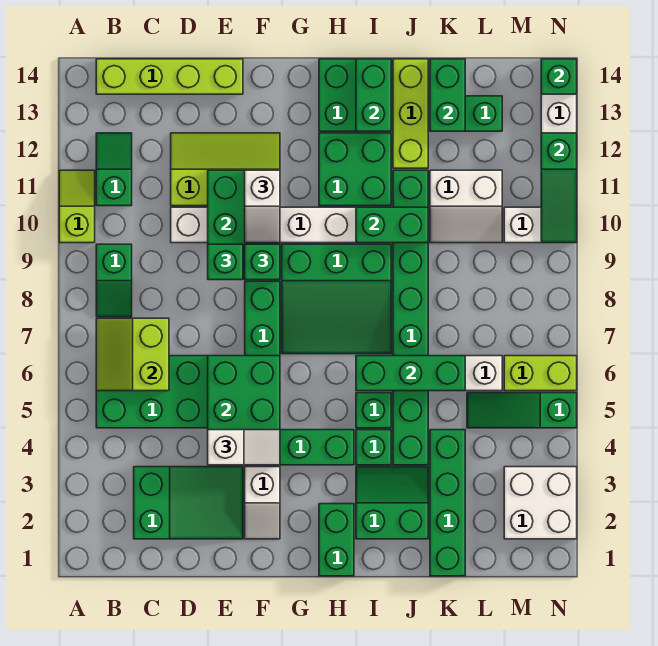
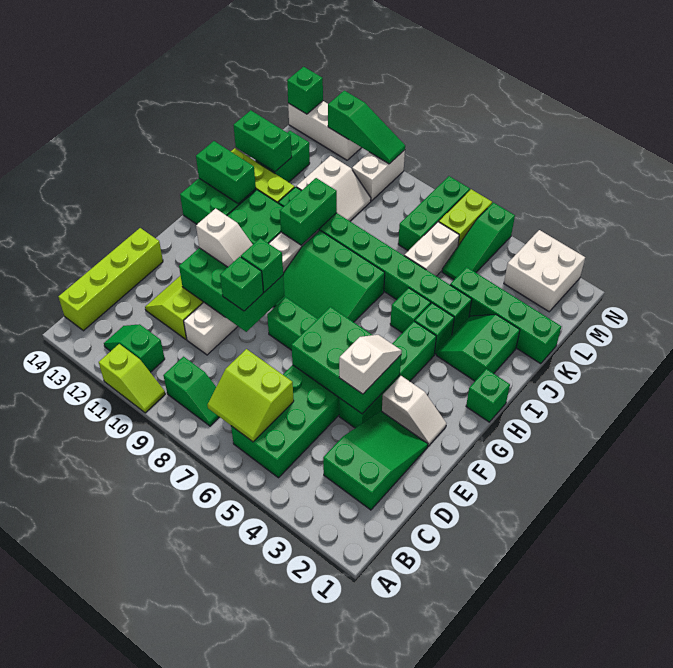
lime slope A10:A11 level 1 top 10 -> lime slope A10:A11 level 1 top 11
green slope G7:I9 level 1 top 9 -> green slope G7:I9 level 1 top I
green brick H1:H2 level 1 -> green brick H1 level 1
green brick I6:K6 level 2 -> green brick L7:N7 level 1

